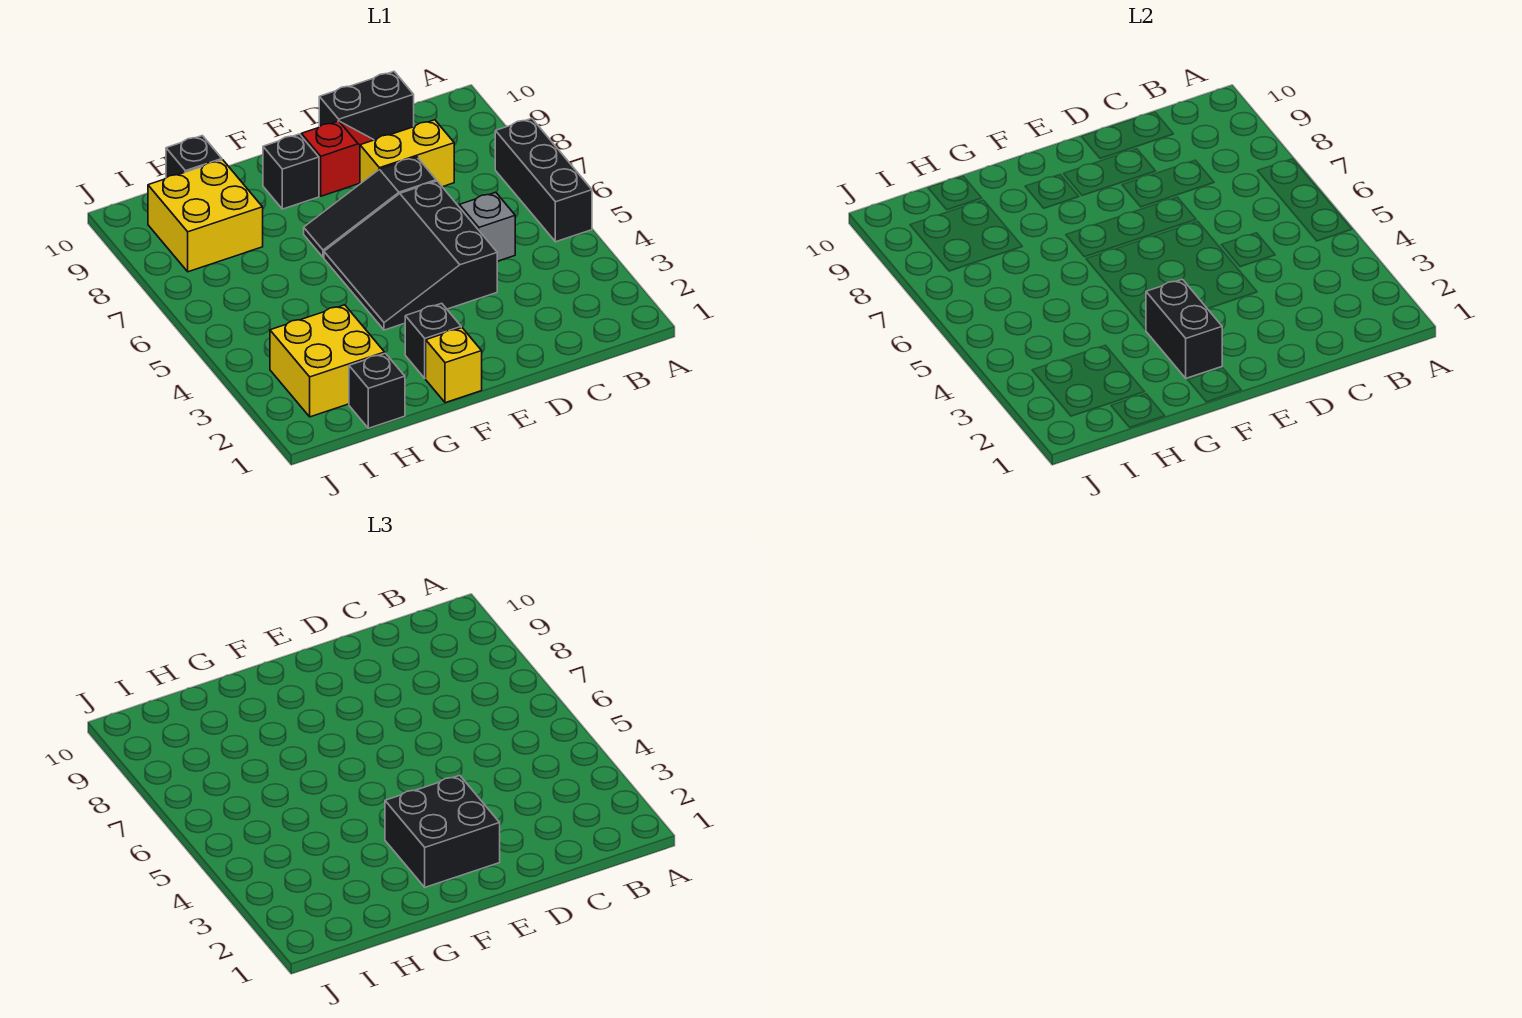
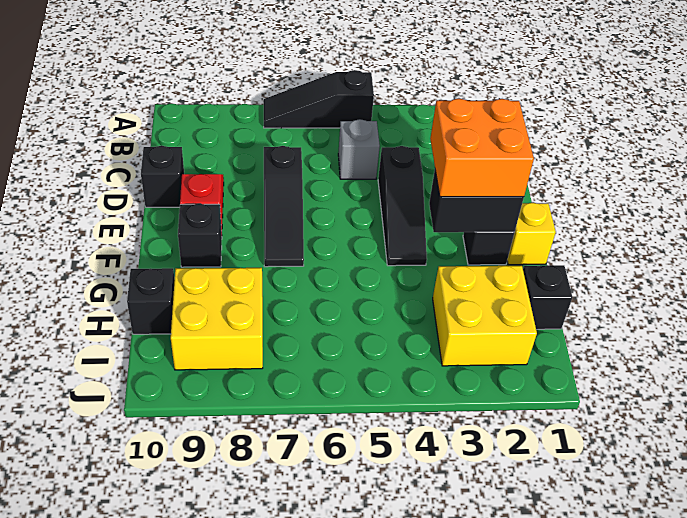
black brick A5:A7 level 1 -> black slope A5:A7 level 1 top 5
yellow brick C8:D8 level 1 -> none
black brick C10:D10 level 1 -> black brick D10 level 1
black slope D4:F6 level 1 top D -> black slope D4:F4 level 1 top D
black brick E2:F3 level 3 -> orange brick E2:F3 level 3

